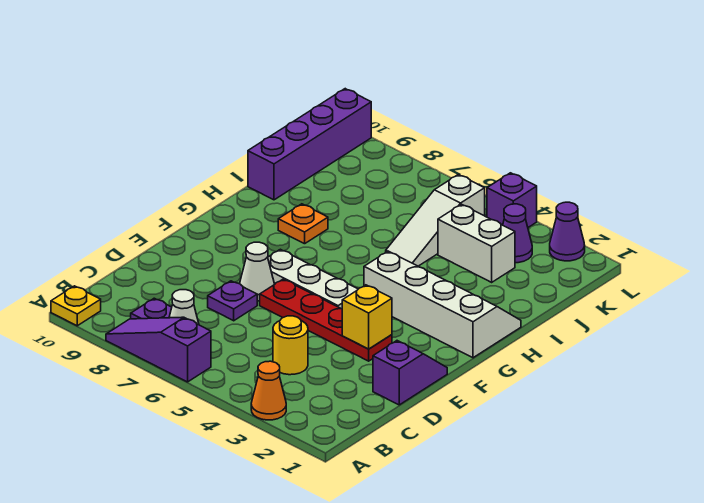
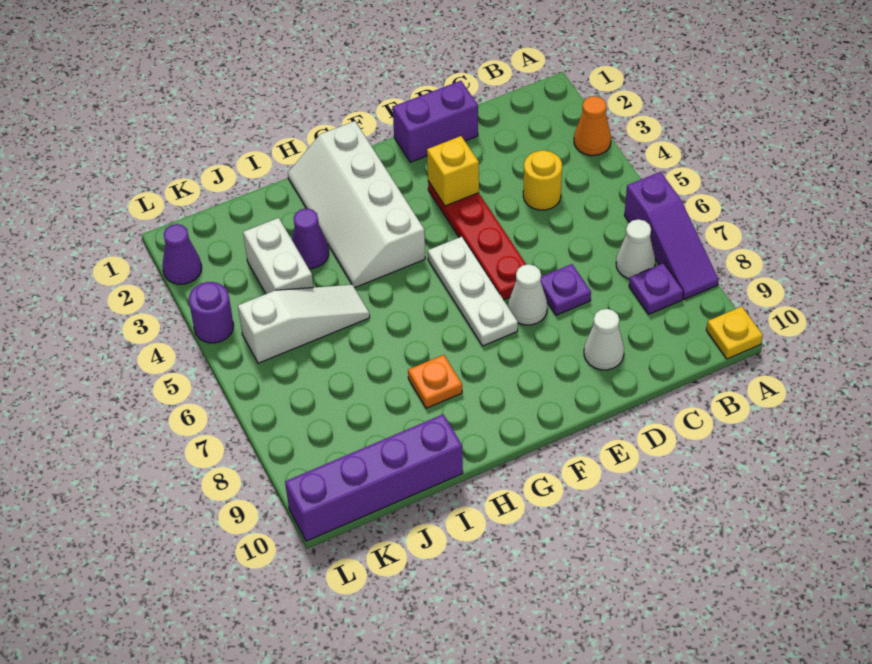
purple slope D1:E1 level 1 top D -> purple brick D1:E1 level 1
none -> white cone D9 level 1
purple cone K3 level 1 -> purple cone I3 level 1
purple brick L4 level 1 -> purple round brick L4 level 1

